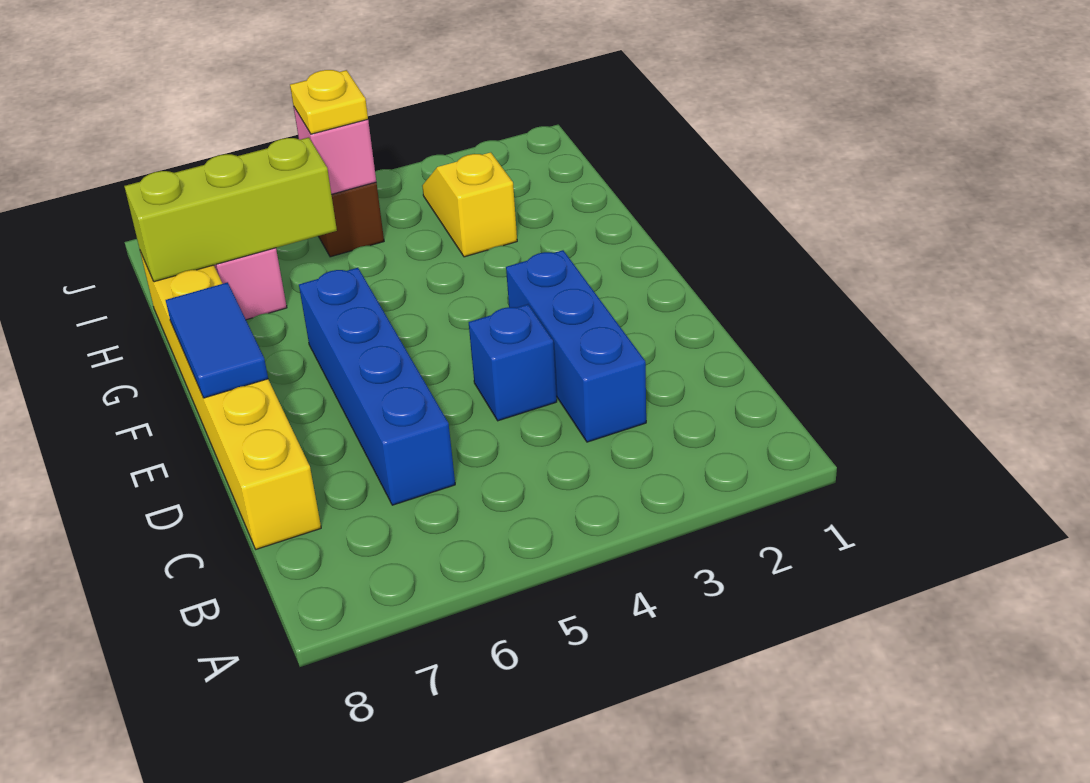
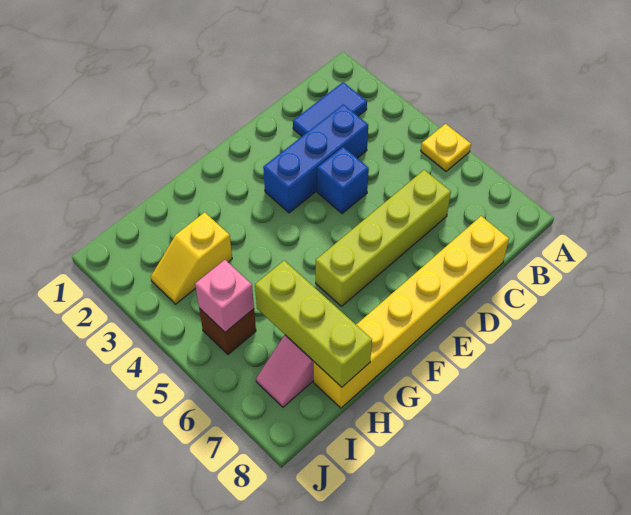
blue brick C6:F6 level 1 -> lime brick C6:F6 level 1
blue tile E8:F8 level 2 -> blue tile B2:C2 level 1
yellow plate I5 level 3 -> yellow plate A5 level 1

